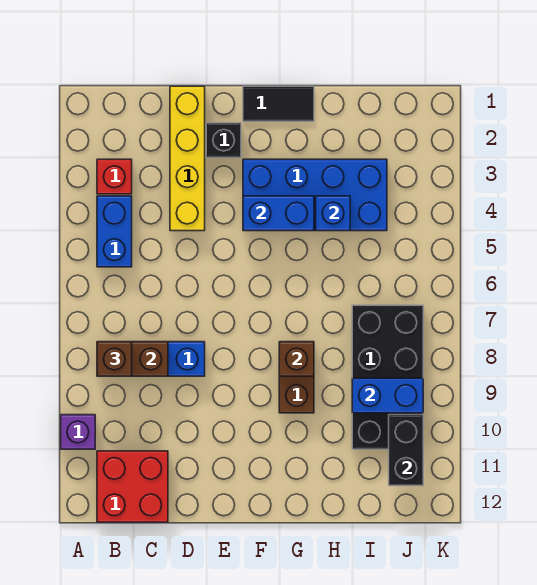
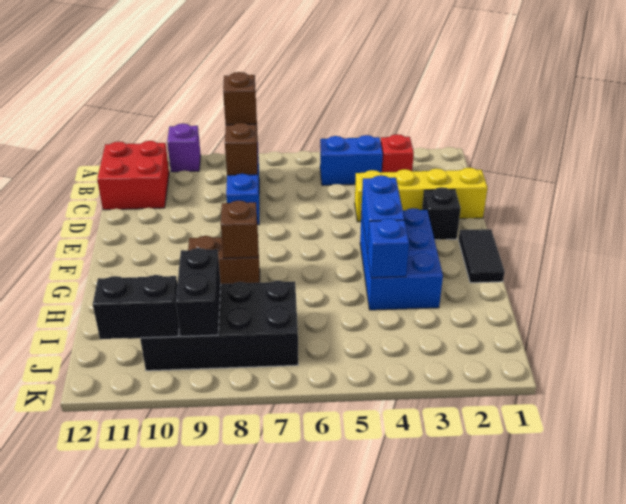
blue brick F3:I4 level 1 -> blue brick F3:H4 level 1
blue brick I9:J9 level 2 -> black brick I9:J9 level 2

